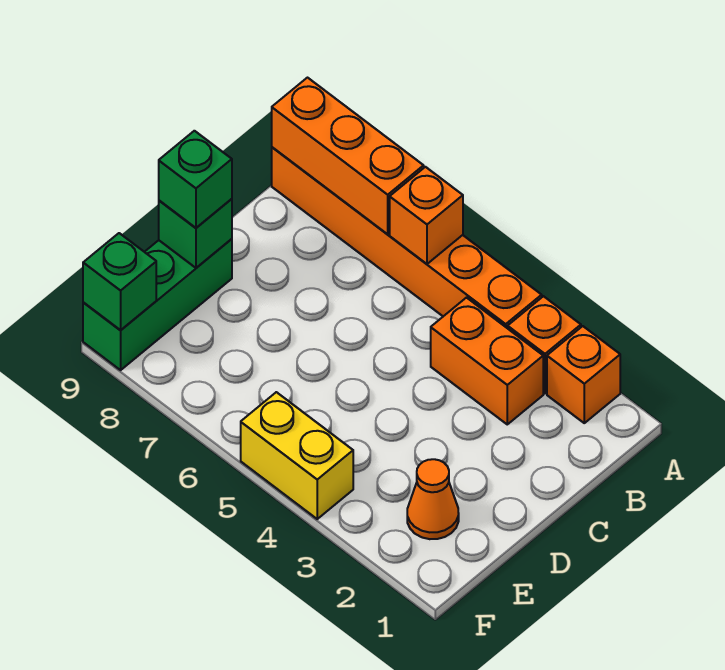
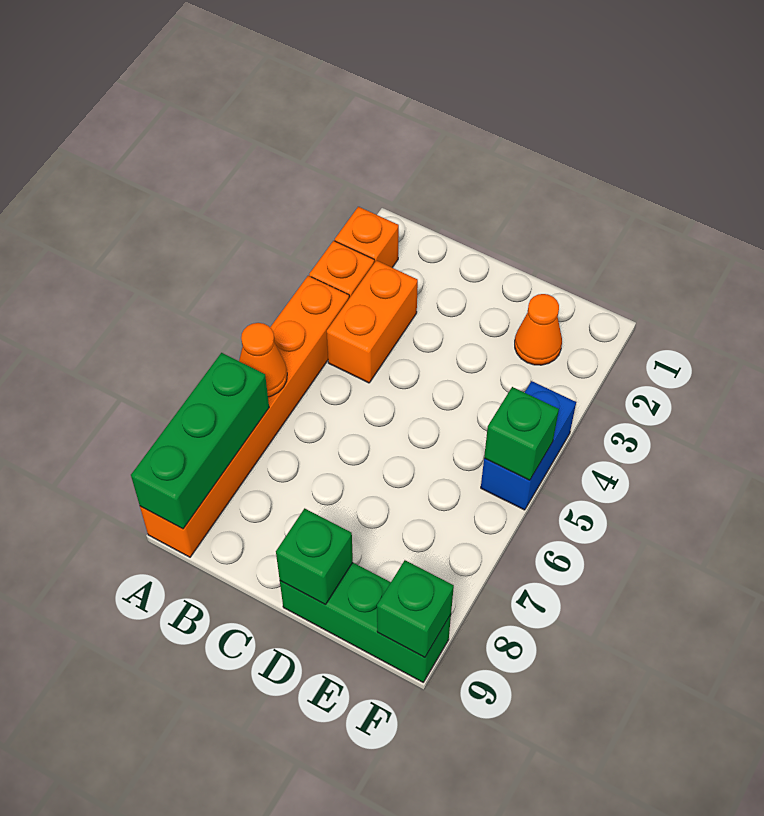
orange brick A6 level 2 -> orange cone A6 level 2
orange brick A7:A9 level 2 -> green brick A7:A9 level 2
green brick D9 level 3 -> green brick F5 level 2
yellow brick F4:F5 level 1 -> blue brick F4:F5 level 1

